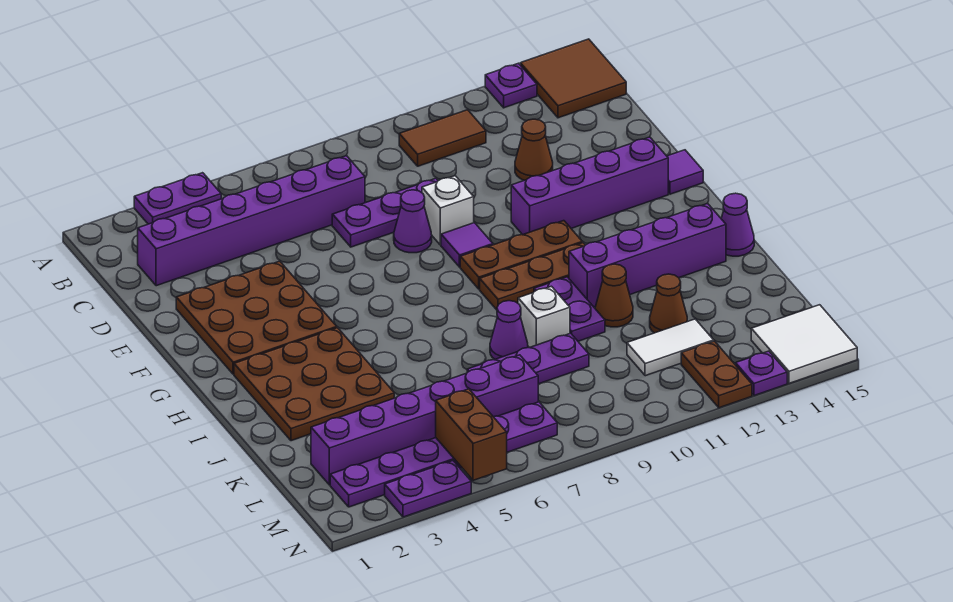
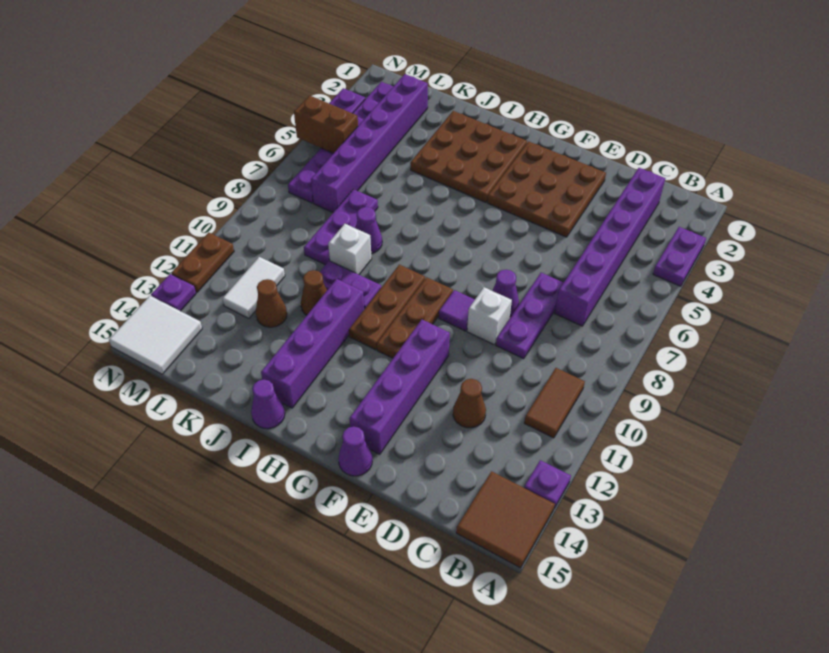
purple tile F15 level 1 -> purple cone F15 level 1
brown plate M12:N12 level 1 -> brown plate N11:N12 level 1

